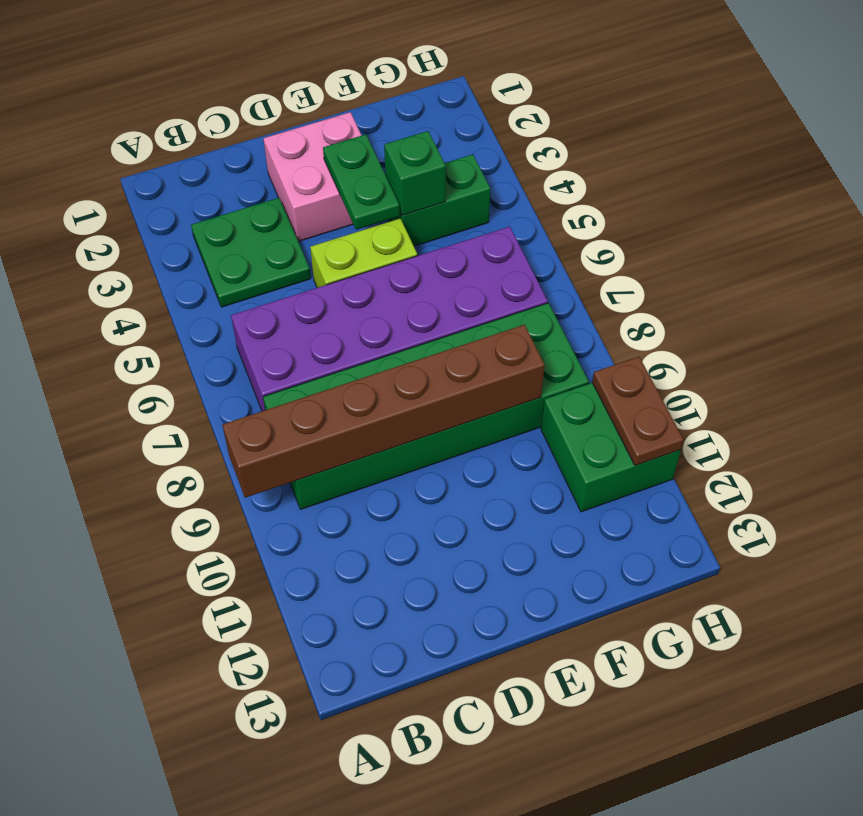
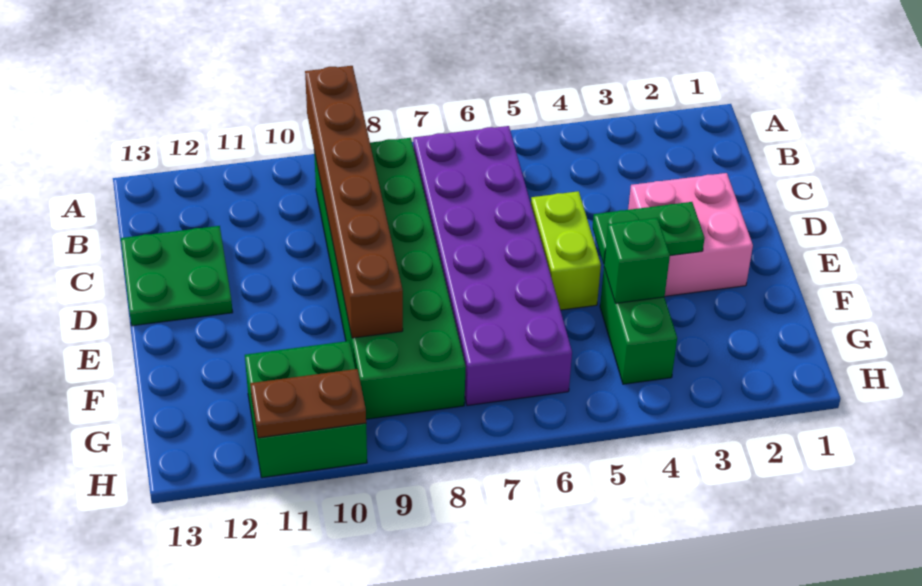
green plate B3:C4 level 1 -> green plate C12:D13 level 1

